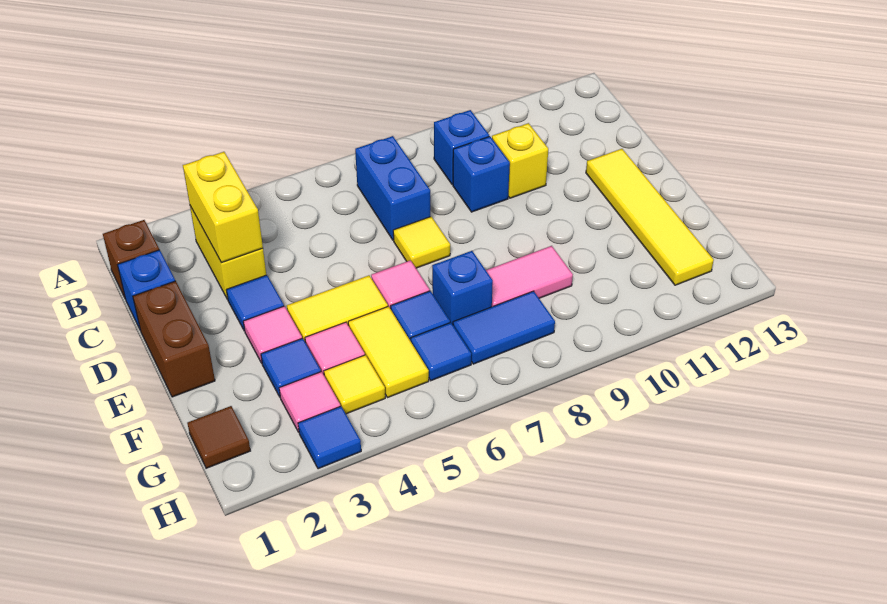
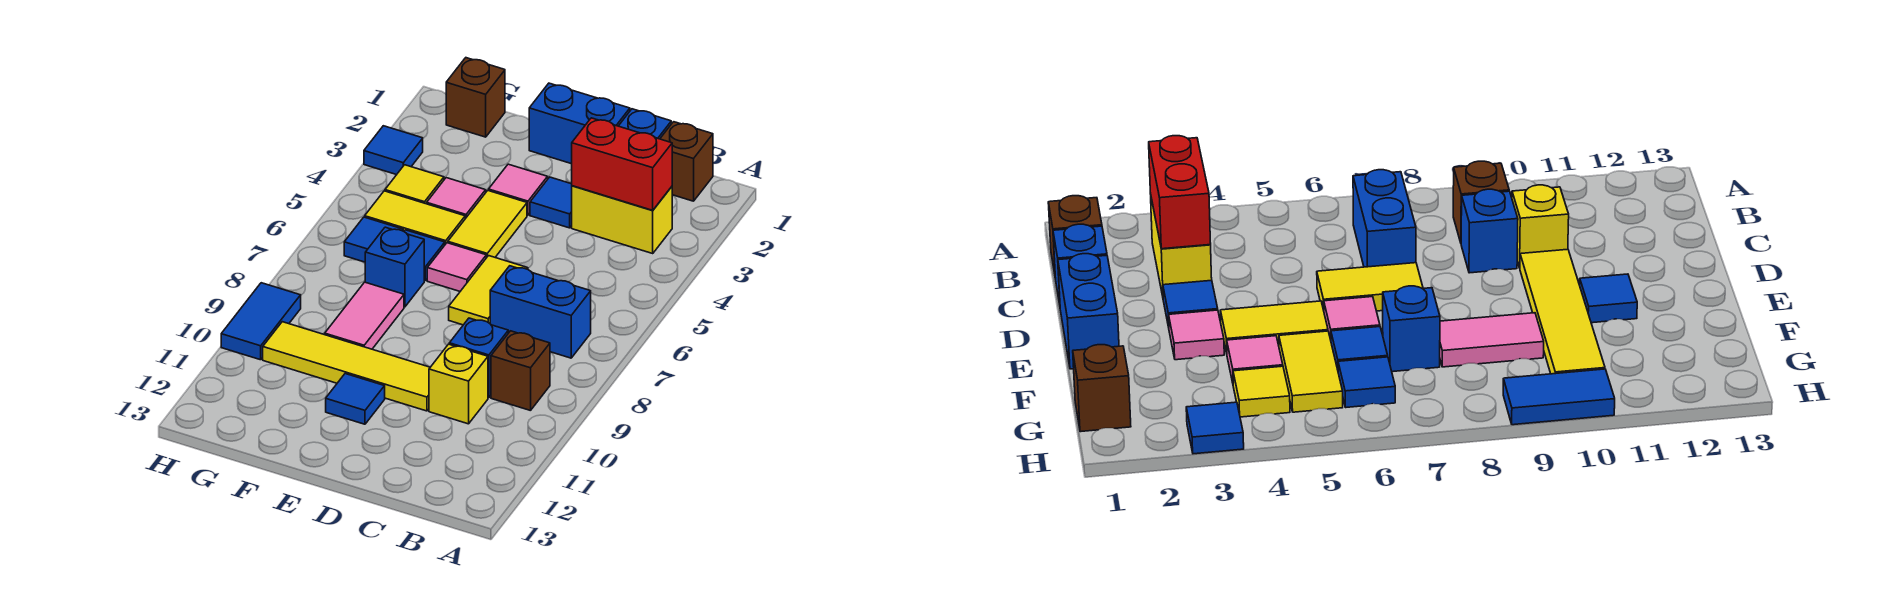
yellow brick B3:C3 level 2 -> red brick B3:C3 level 2
blue brick B9 level 1 -> brown brick B9 level 1
brown brick D1:E1 level 1 -> blue brick D1:E1 level 1
yellow tile D7 level 1 -> yellow tile D6:D7 level 1
yellow tile D12:G12 level 1 -> yellow tile D10:G10 level 1
blue tile F3 level 1 -> blue tile E11 level 1
brown tile G1 level 1 -> brown brick G1 level 1
pink tile G3 level 1 -> none
blue tile G7:G8 level 1 -> blue tile H9:H10 level 1

